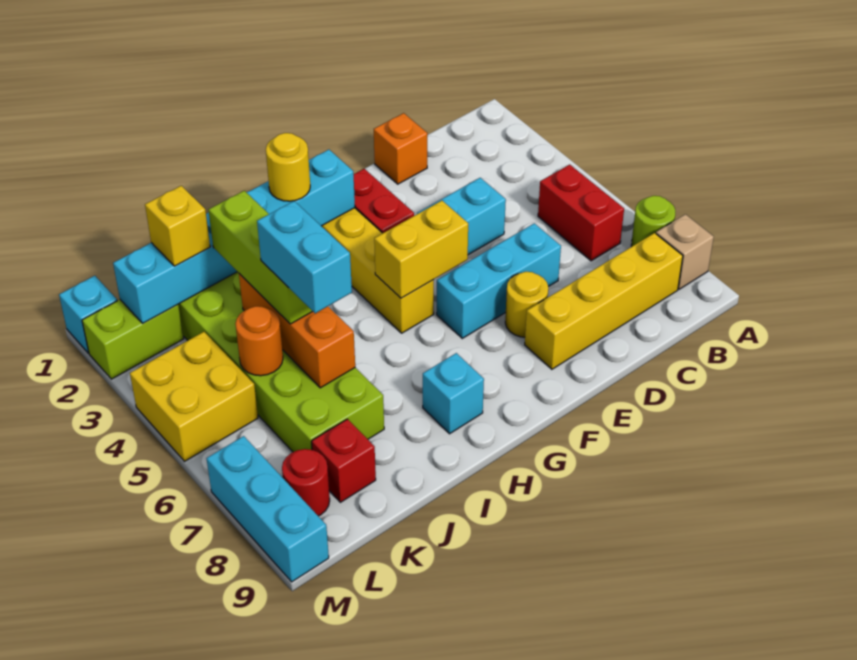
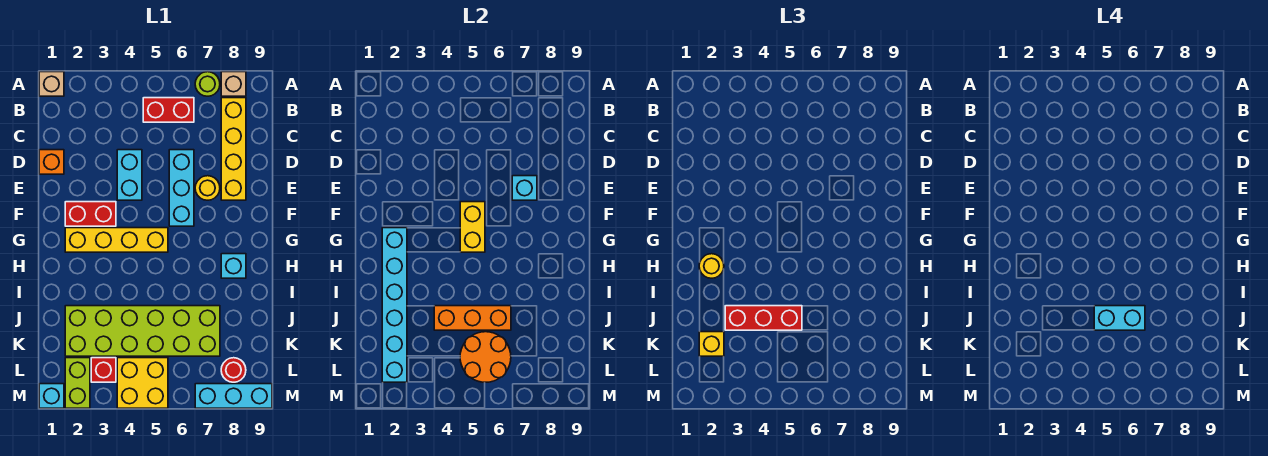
none -> tan brick A1 level 1
none -> cyan brick E7 level 2
lime brick J3:J5 level 3 -> red brick J3:J5 level 3
orange round brick K5 level 2 -> orange round brick K5:L6 level 2
red brick K8 level 1 -> red brick L3 level 1

